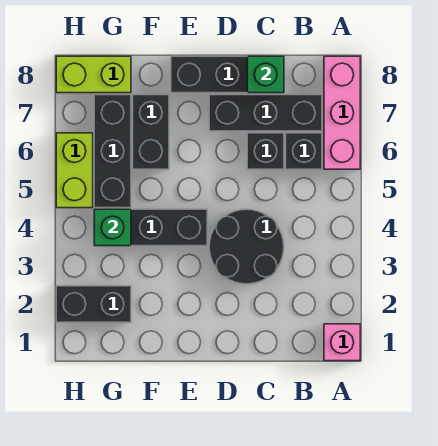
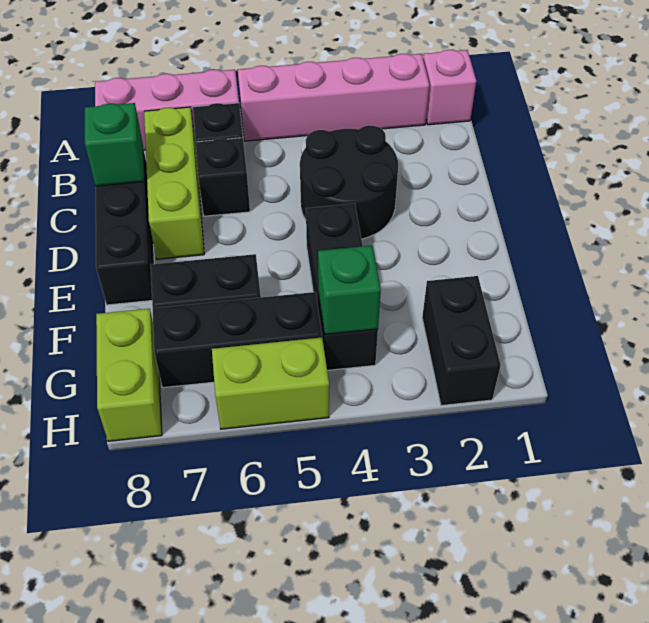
none -> pink brick A2:A5 level 1
black brick B7:D7 level 1 -> lime brick B7:D7 level 1

